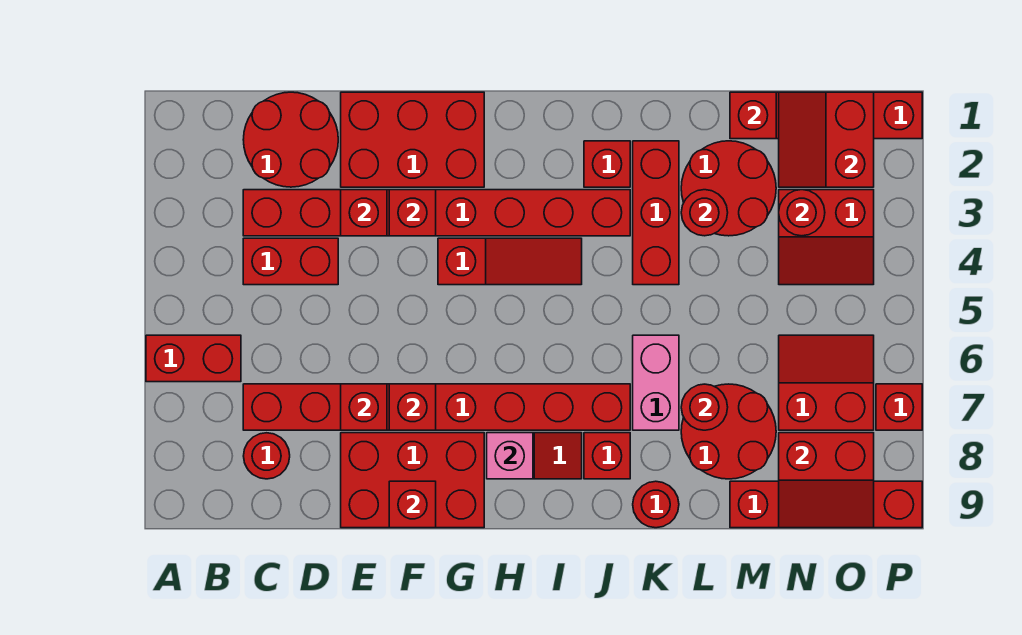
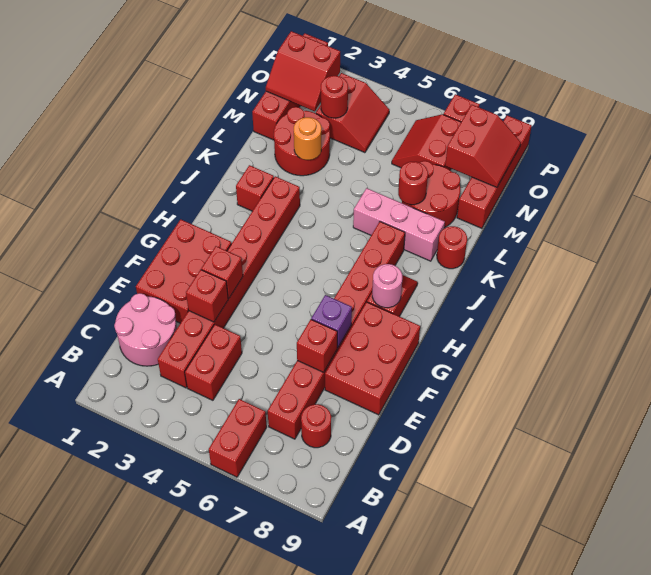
red round brick C1:D2 level 1 -> pink round brick C1:D2 level 1
red brick F7 level 2 -> purple brick F7 level 2
red brick F9 level 2 -> none
red slope G4:I4 level 1 top G -> none
pink brick H8 level 2 -> pink round brick H8 level 2
red brick J8 level 1 -> none
red brick K2:K4 level 1 -> none
pink brick K6:K7 level 1 -> pink brick K6:K8 level 1
red round brick L3 level 2 -> orange round brick L3 level 2
red brick M1 level 2 -> none

